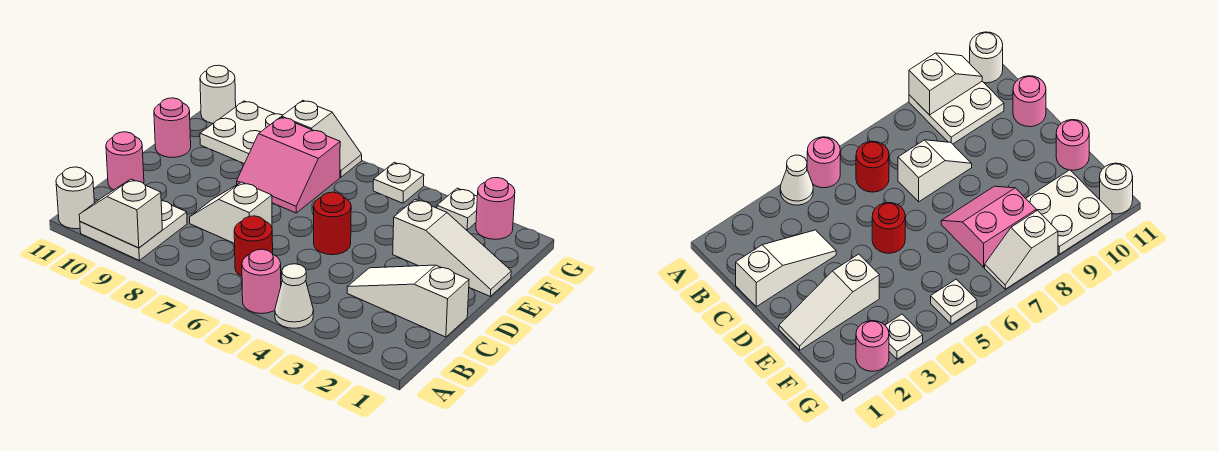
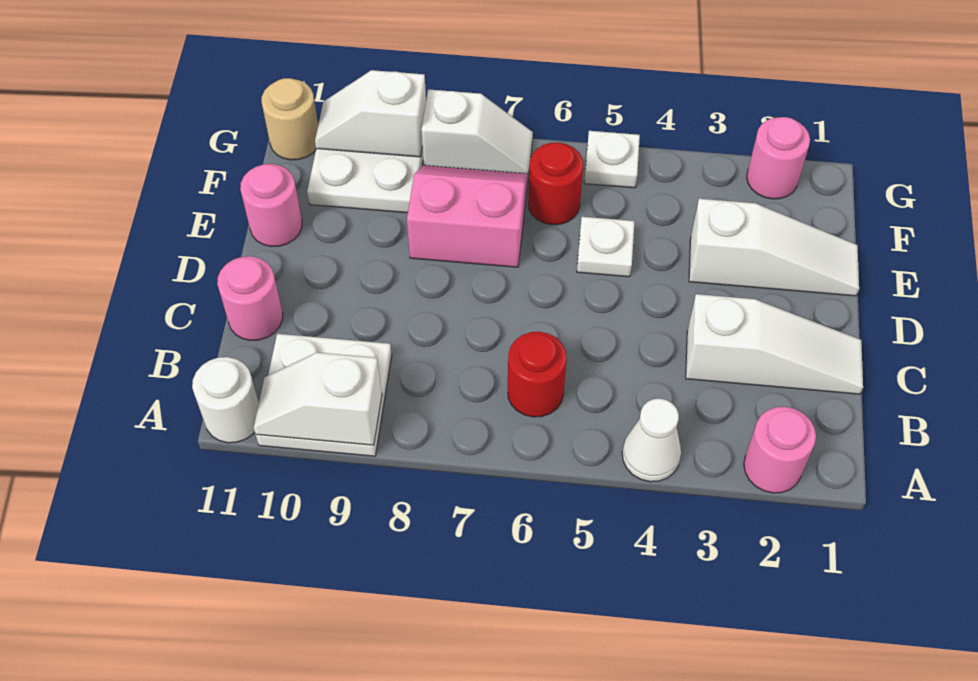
pink round brick A5 level 1 -> pink round brick A2 level 1
white slope C1:C3 level 1 top 1 -> white slope C1:C3 level 1 top 3
white slope C7:C8 level 1 top 7 -> white slope G9:G10 level 2 top 9
red round brick D5 level 1 -> red round brick F6 level 1
pink slope E7:F8 level 1 top F -> pink slope E7:F8 level 1 top E
white plate G3 level 1 -> white plate E5 level 1
white round brick G11 level 1 -> tan round brick G11 level 1

